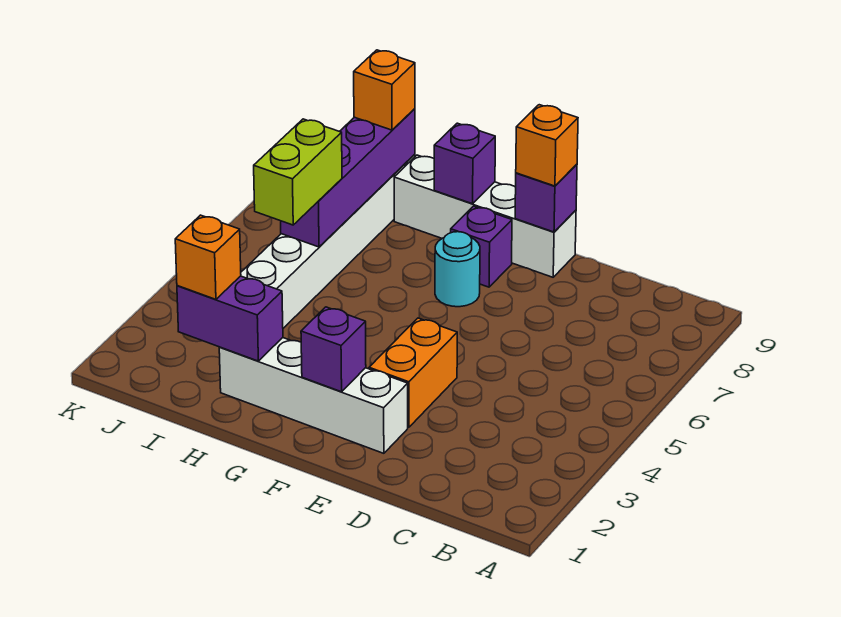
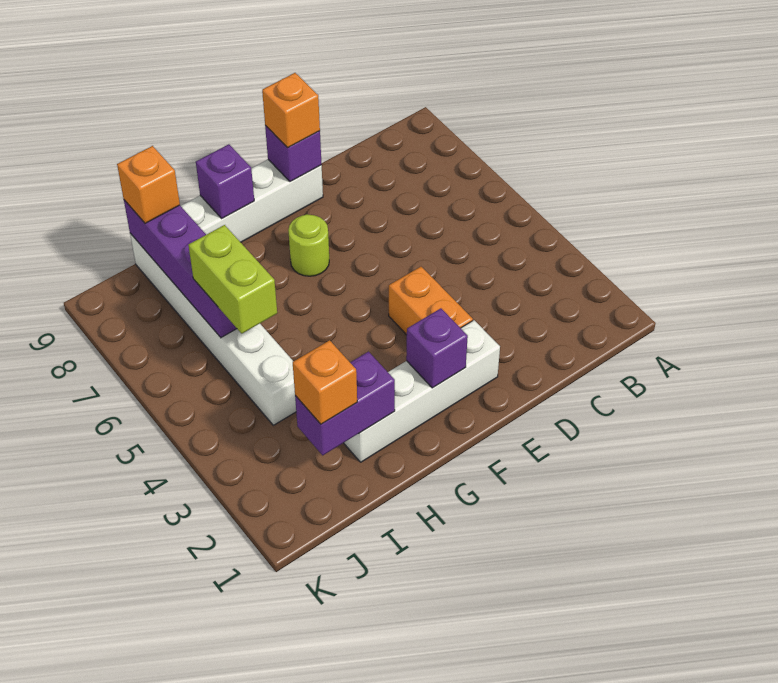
cyan round brick F7 level 1 -> lime round brick F7 level 1
purple brick F8 level 1 -> none

